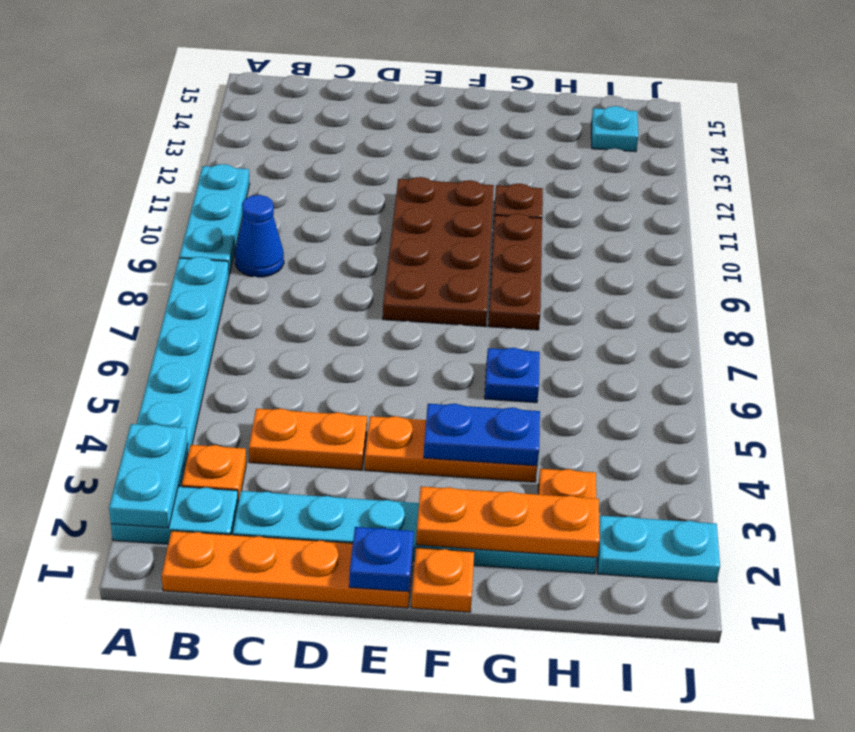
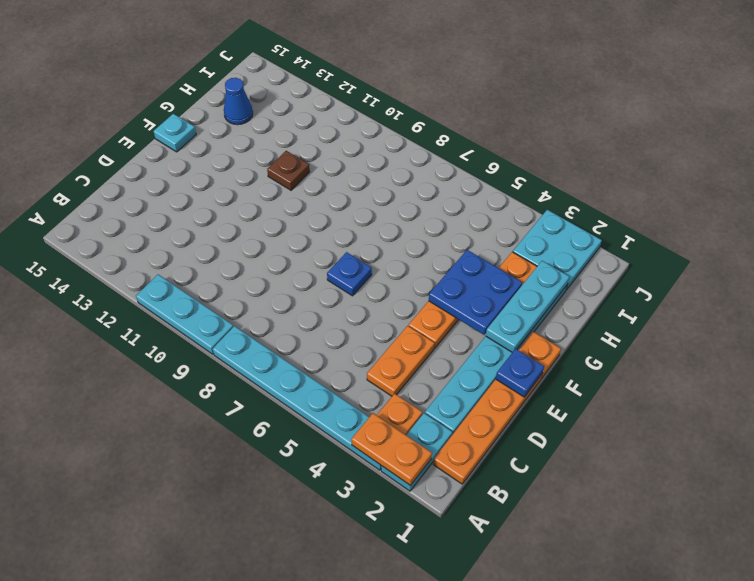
cyan plate A2:A3 level 2 -> orange plate A2:A3 level 2
blue cone B9 level 1 -> blue cone H14 level 1
brown plate E8:F11 level 1 -> none
orange plate F2:H2 level 2 -> cyan plate F2:H2 level 2
blue plate F4:G4 level 2 -> blue plate F3:G4 level 2
blue plate G6 level 1 -> blue plate E7 level 1
brown plate G8:G10 level 1 -> none
cyan plate I2:J2 level 1 -> cyan plate I2:J3 level 1
cyan plate I14 level 1 -> cyan plate F15 level 1

